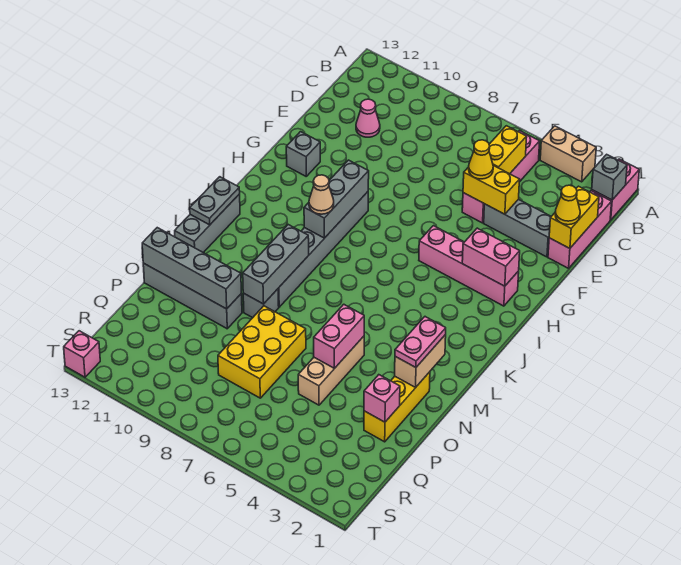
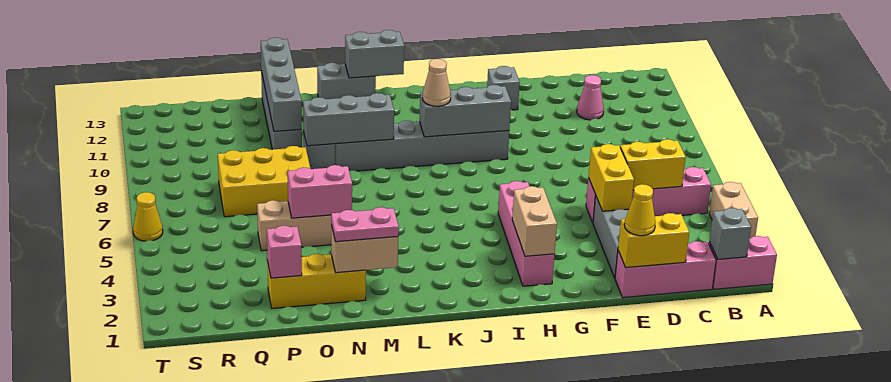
yellow cone E5 level 3 -> yellow cone T6 level 1
pink brick H2:H3 level 2 -> tan brick H2:H3 level 2
grey brick K13:M13 level 1 -> grey brick L13:M13 level 1
grey plate K13:L13 level 2 -> grey brick K13:L13 level 2
pink brick T13 level 1 -> none

